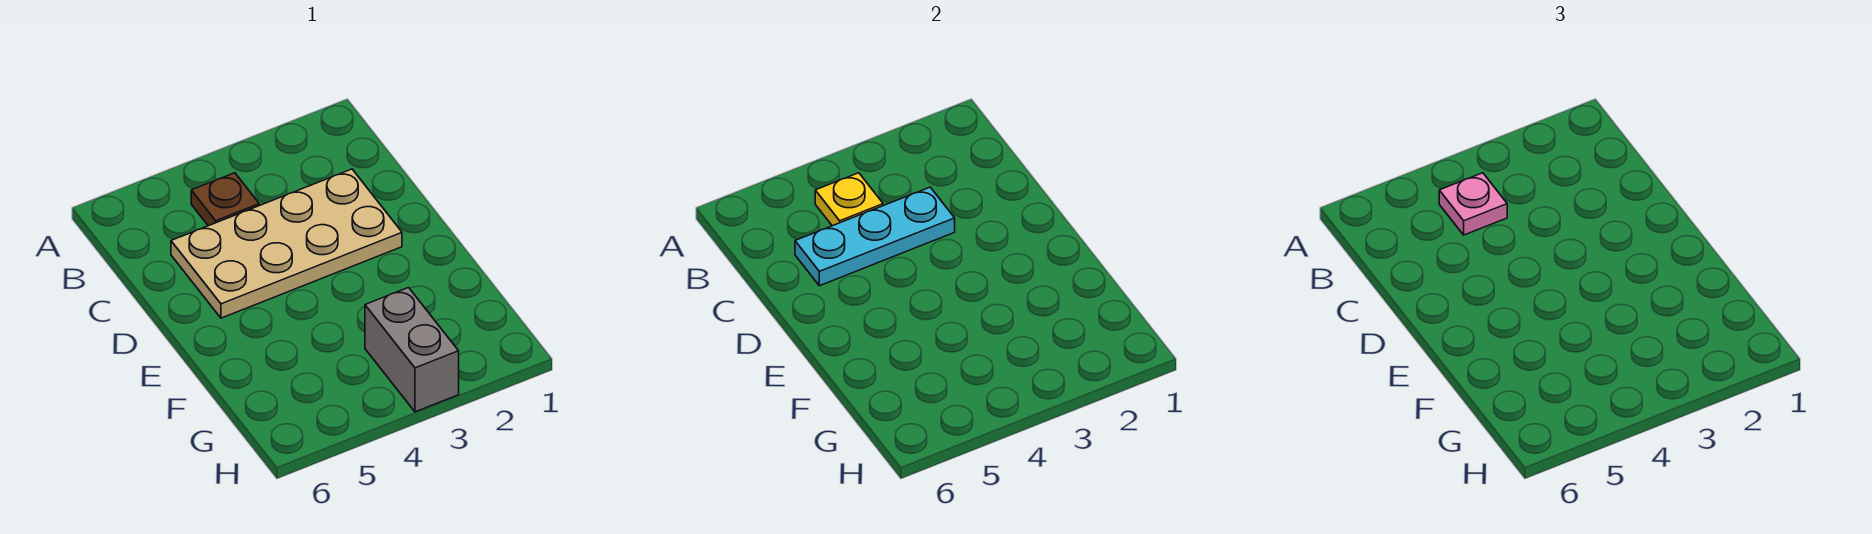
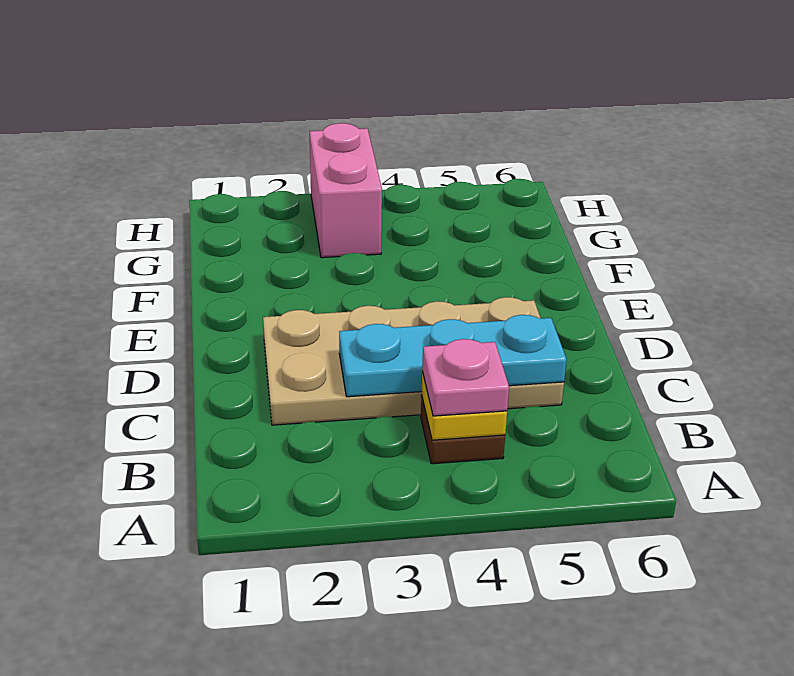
grey brick G3:H3 level 1 -> pink brick G3:H3 level 1

